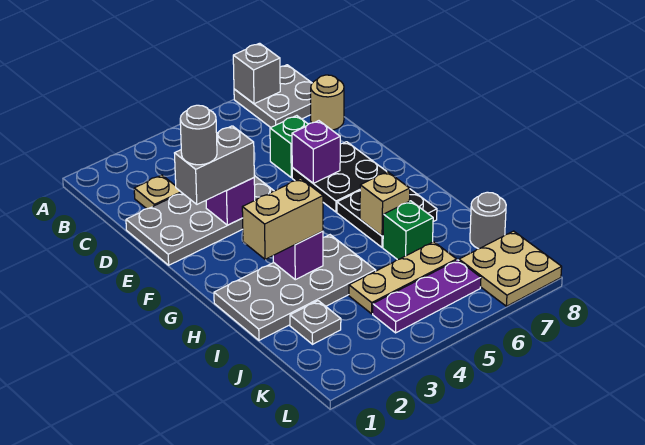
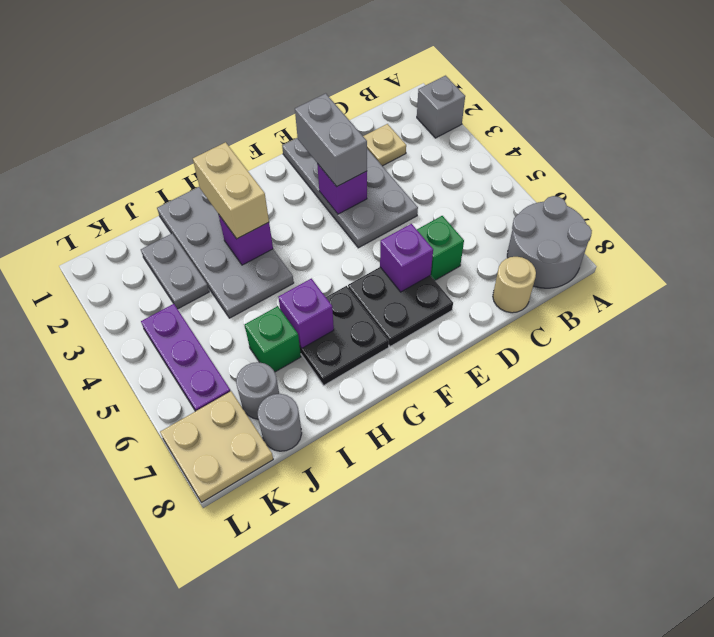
grey plate A7:B8 level 1 -> grey round brick A7:B8 level 1
grey brick A7 level 2 -> grey brick A2 level 1
grey round brick E2 level 4 -> grey round brick J7 level 1
tan brick H6 level 2 -> purple brick H6 level 2
grey plate J2 level 1 -> grey plate J2:J3 level 1
tan plate J4:J6 level 1 -> none

